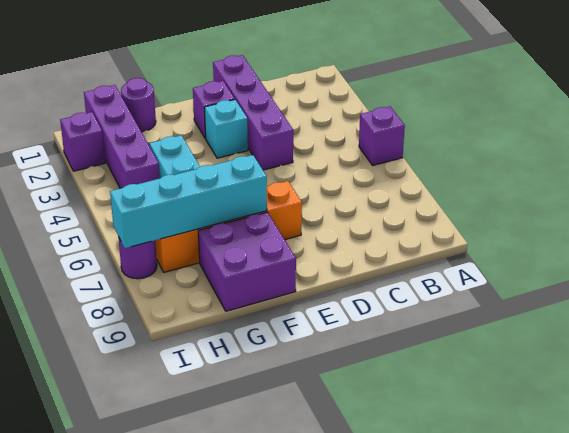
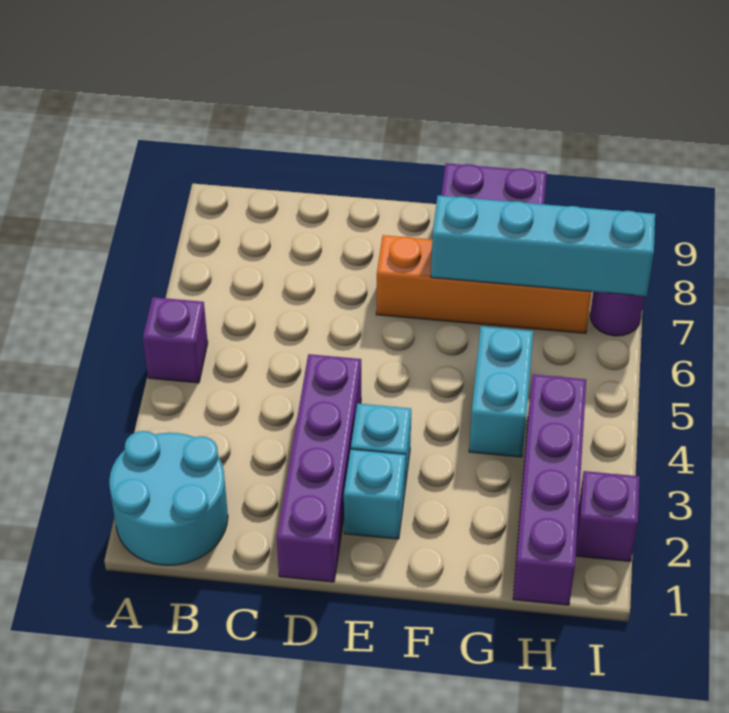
none -> cyan round brick A1:B2 level 1
purple brick E2 level 1 -> cyan brick E2 level 1
purple round brick G1 level 1 -> none

